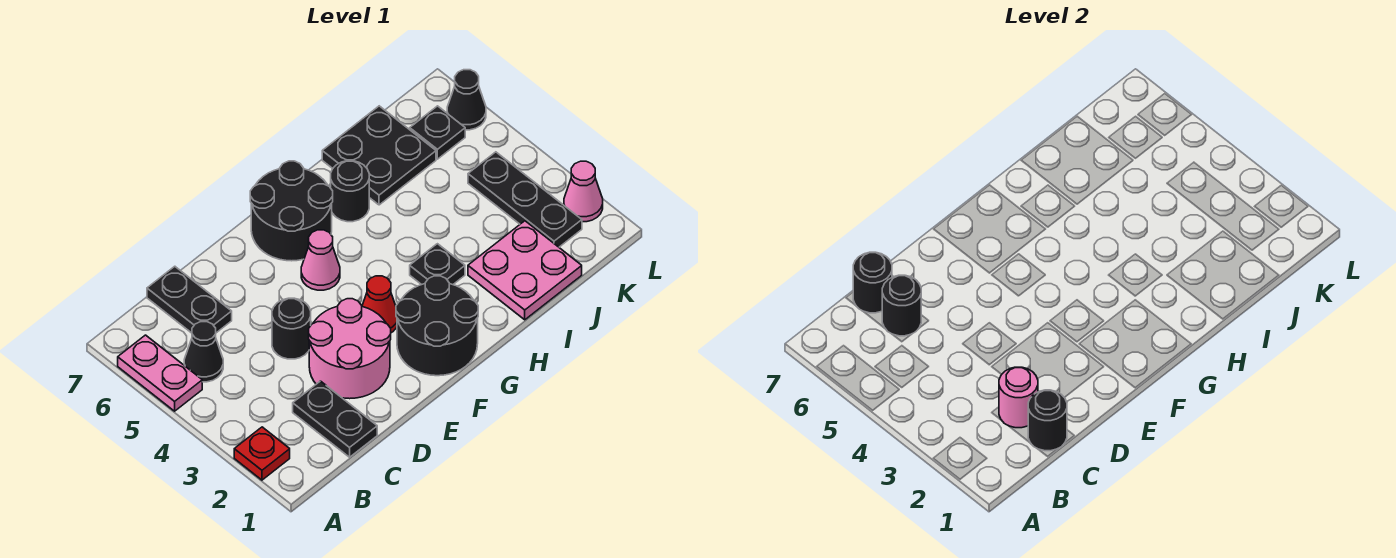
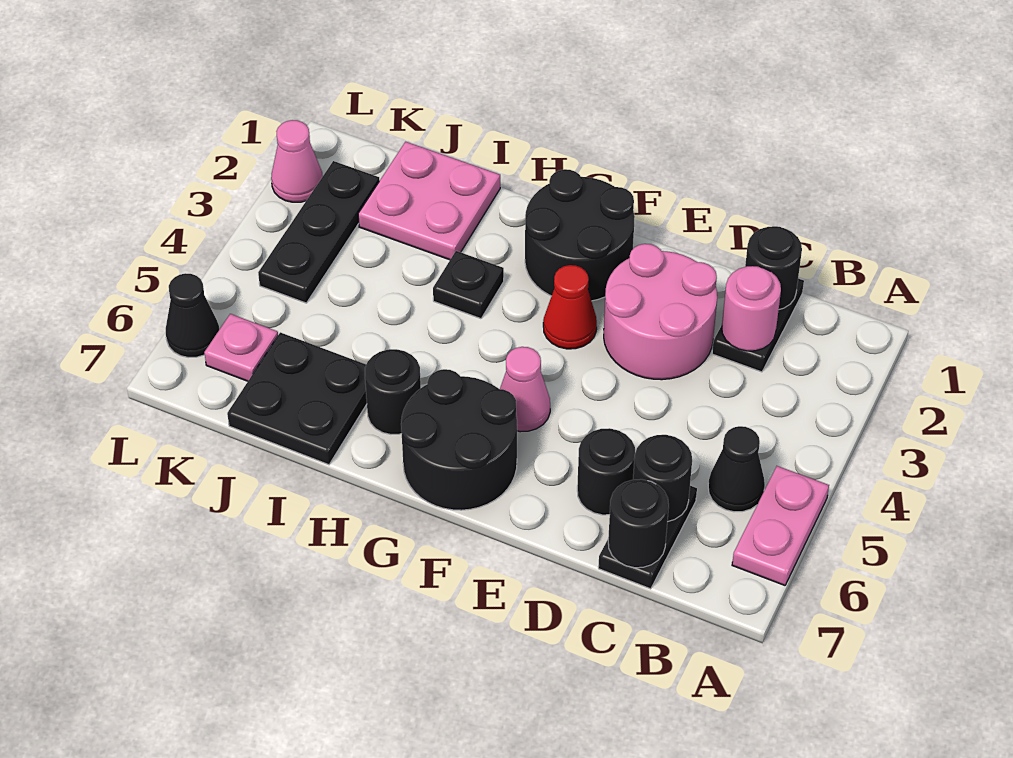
red plate A2 level 1 -> none
black round brick D4 level 1 -> black round brick D6 level 1
black plate K6 level 1 -> pink plate K6 level 1

